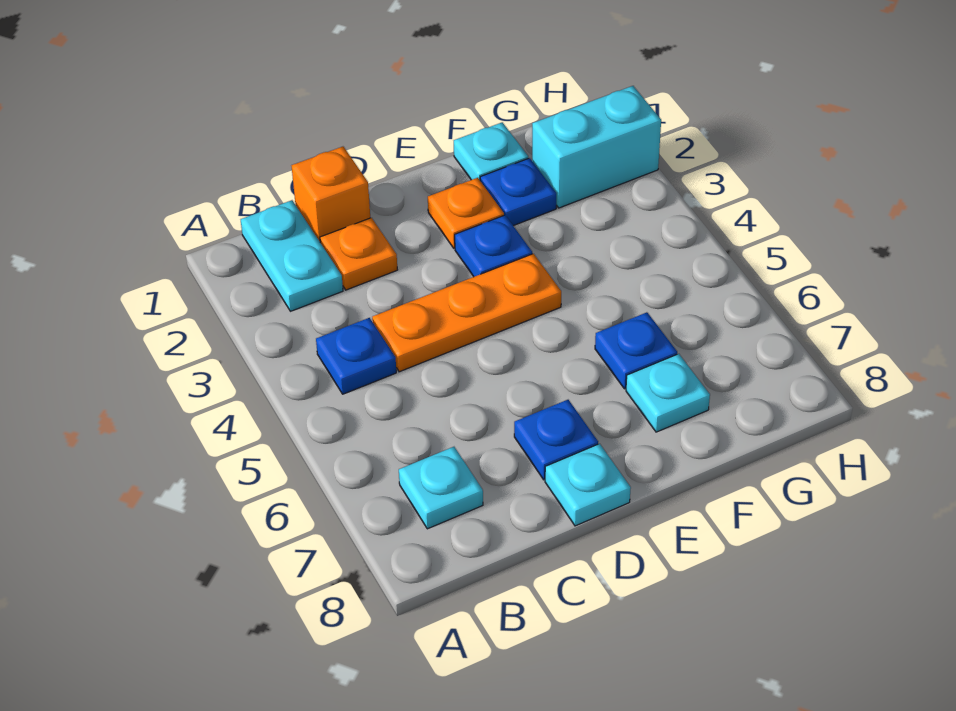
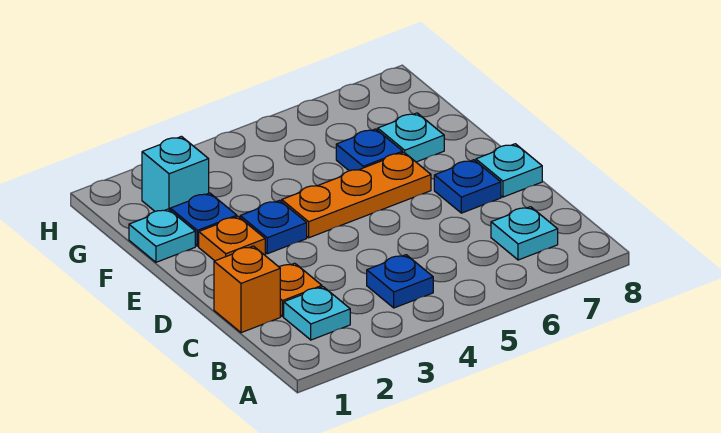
cyan plate B1:B2 level 1 -> cyan plate B2 level 1
orange plate C4:E4 level 1 -> orange plate E4:E6 level 1
cyan brick G2:H2 level 1 -> cyan brick G2 level 1

